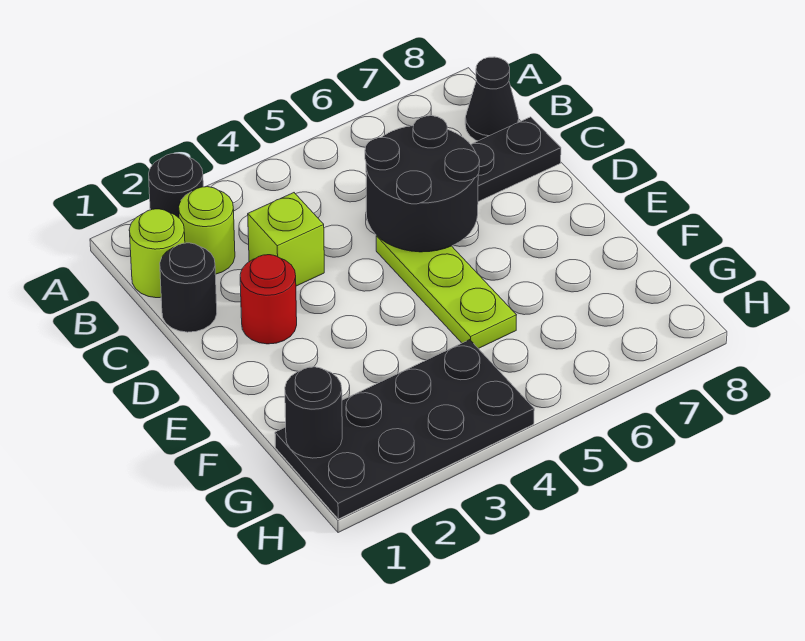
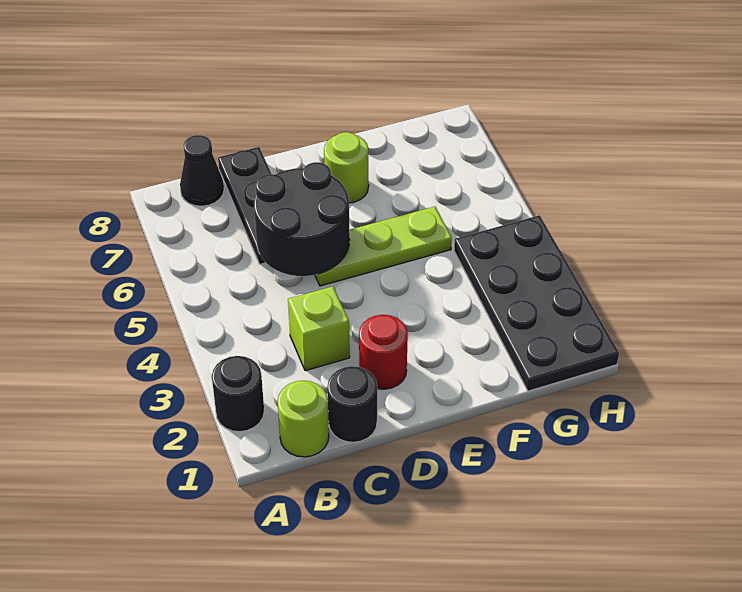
lime round brick B2 level 1 -> lime round brick E7 level 1
black round brick G1 level 2 -> none

